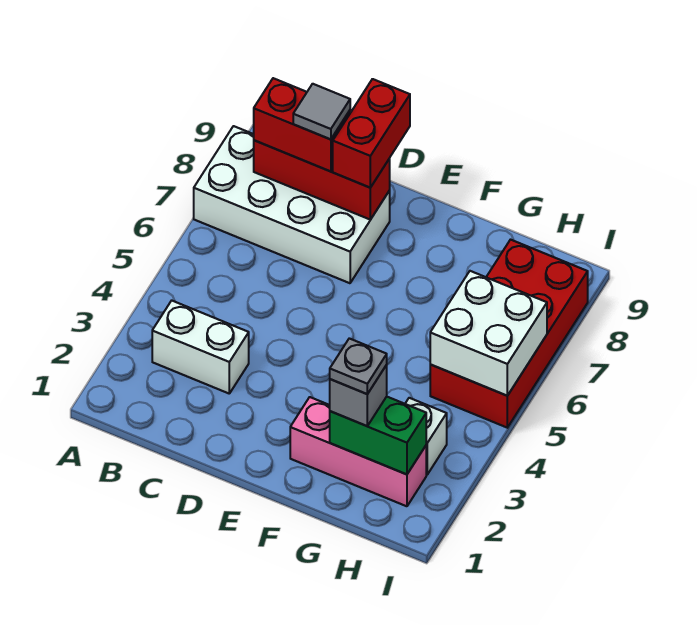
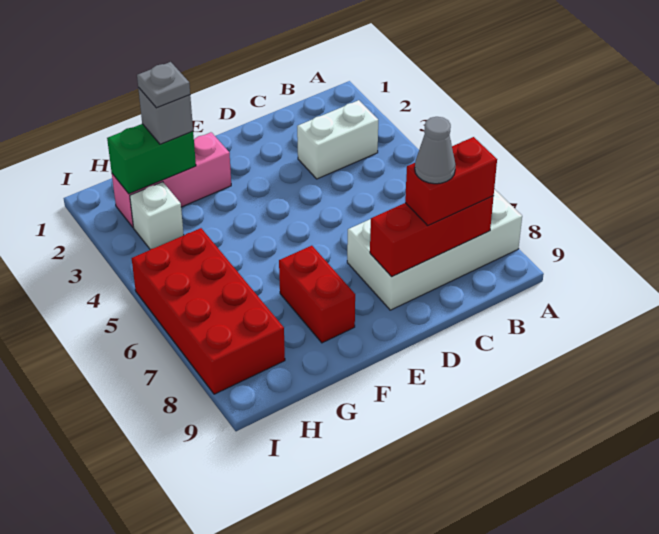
grey tile C8 level 4 -> grey cone C8 level 4
red brick D8:D9 level 3 -> red brick F7:F8 level 1
white brick H5:I6 level 2 -> none

